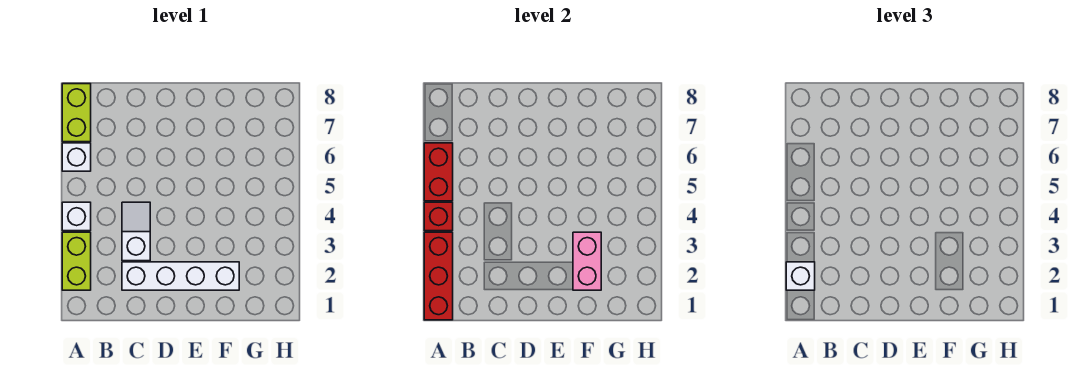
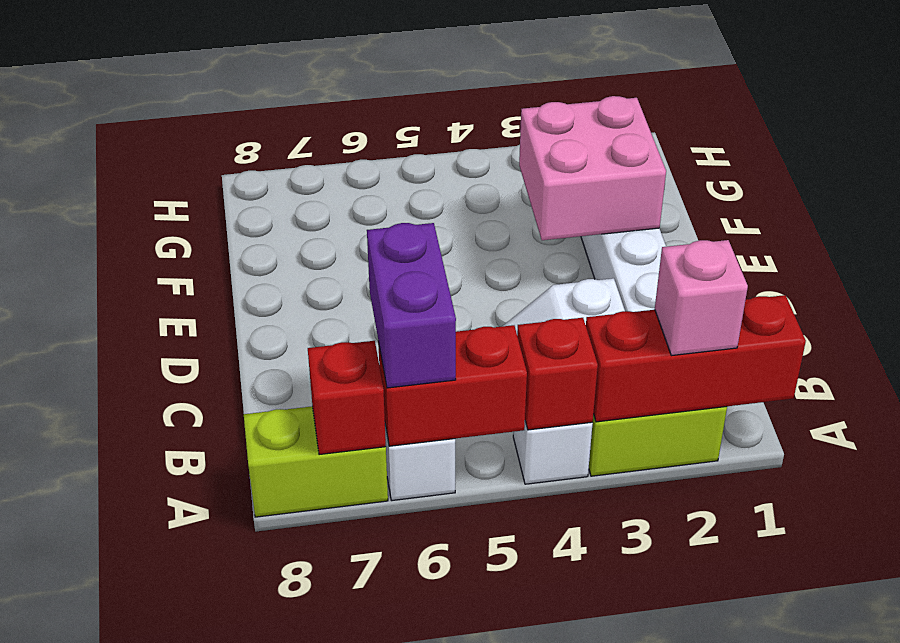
white brick A2 level 3 -> pink brick A2 level 3
none -> purple brick A6:B6 level 3
none -> red brick A7 level 2
pink brick F2:F3 level 2 -> pink brick E2:F3 level 2

